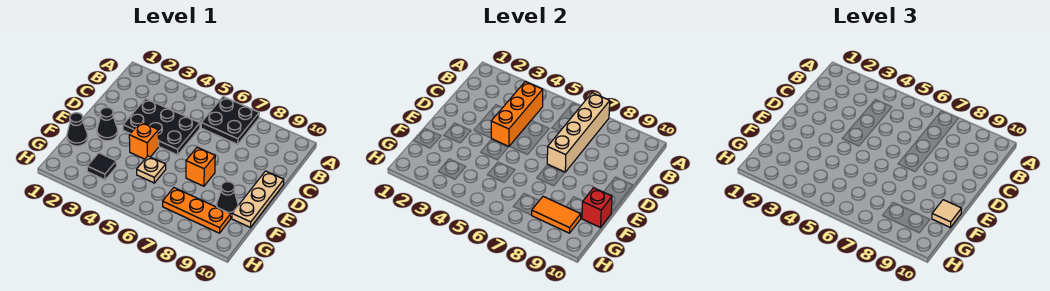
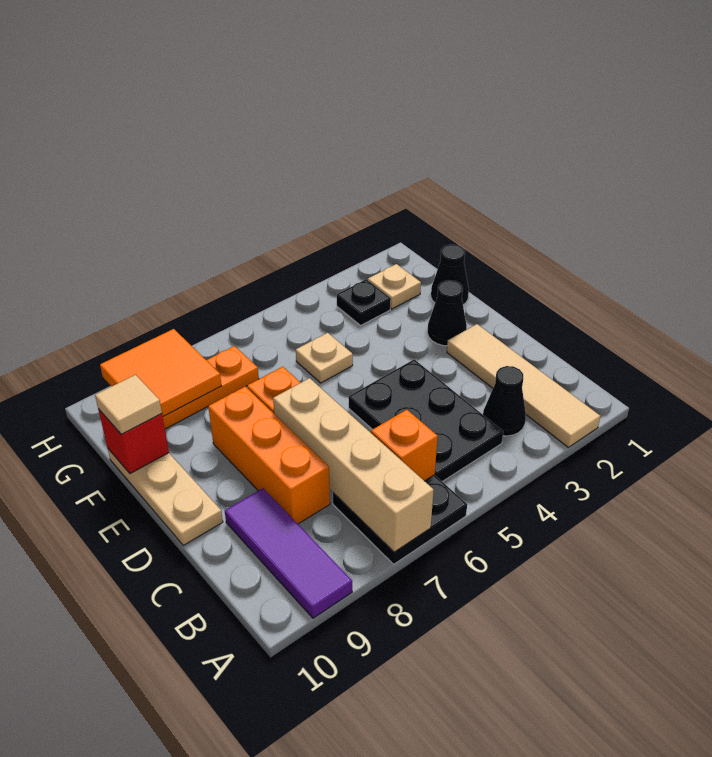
none -> tan tile A2:D2 level 1
none -> purple tile A9:C9 level 1
orange brick B4:D4 level 2 -> orange brick C8:E8 level 1
black plate C3:D5 level 1 -> black plate B4:D5 level 1
orange brick E4 level 1 -> orange brick B6 level 2
black cone F9 level 1 -> black cone B3 level 1
none -> tan plate G2 level 1
black tile G3 level 1 -> black plate G3 level 1
orange tile G8:G9 level 2 -> orange tile G8:H9 level 2

